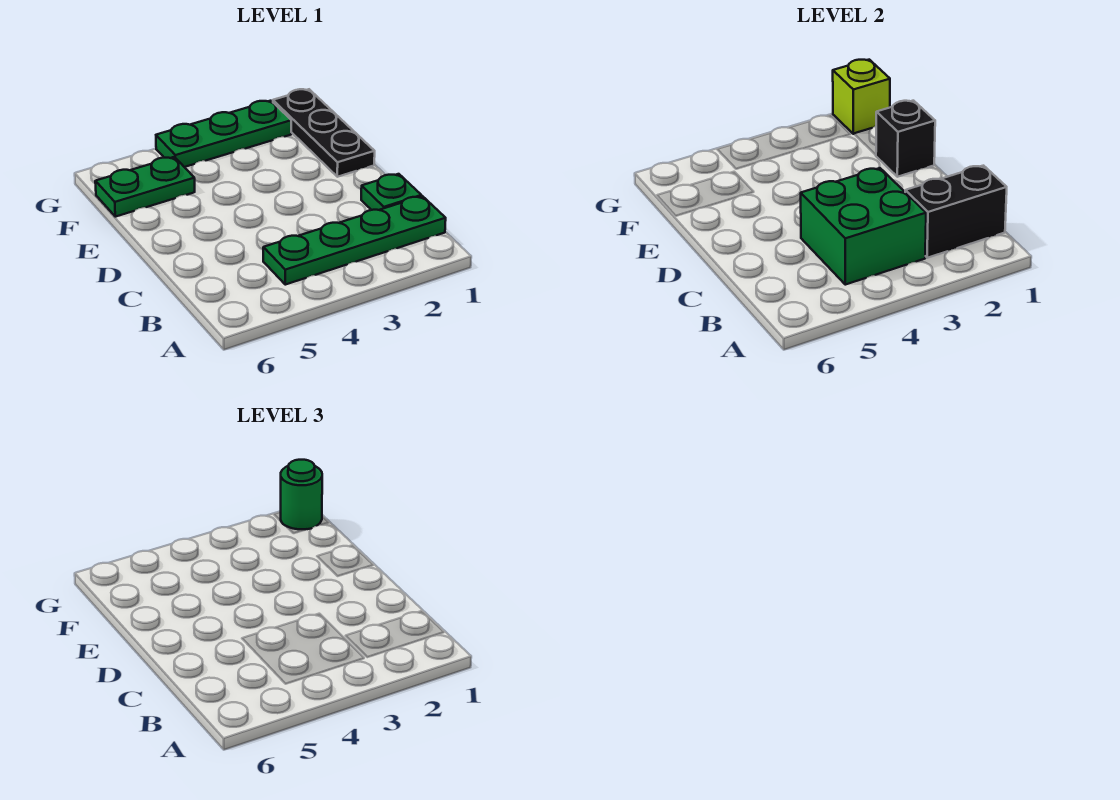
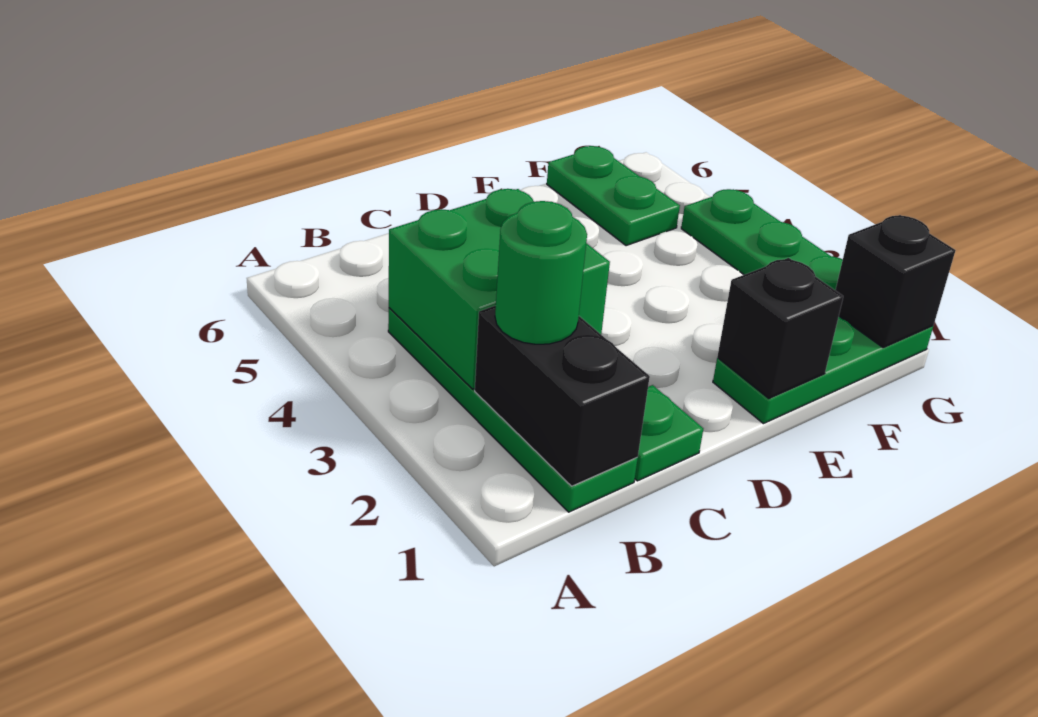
black plate E1:G1 level 1 -> green plate E1:G1 level 1
lime brick G1 level 2 -> black brick G1 level 2
green round brick G1 level 3 -> green round brick B2 level 3

